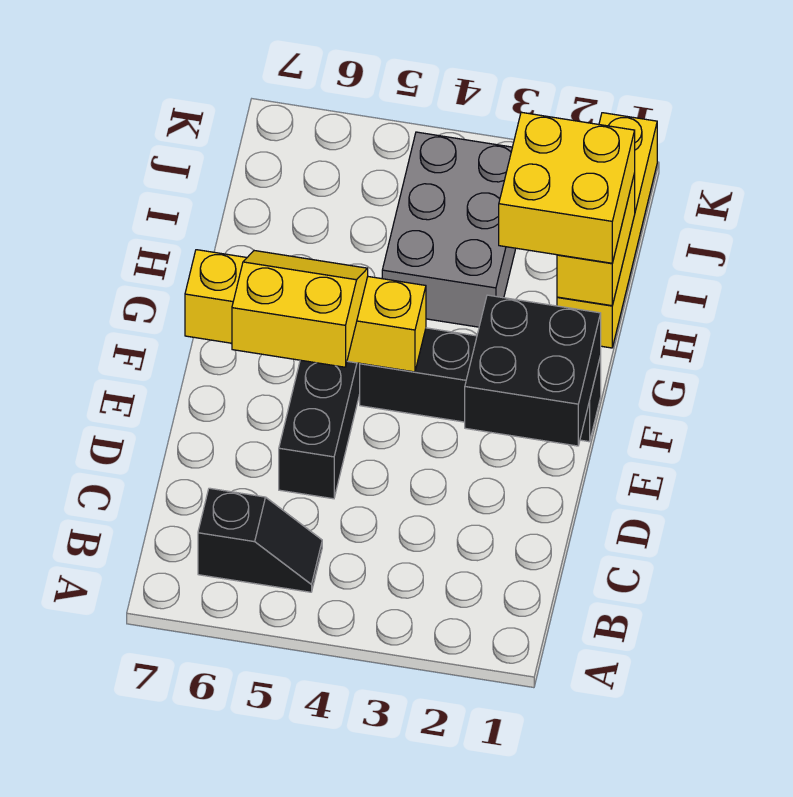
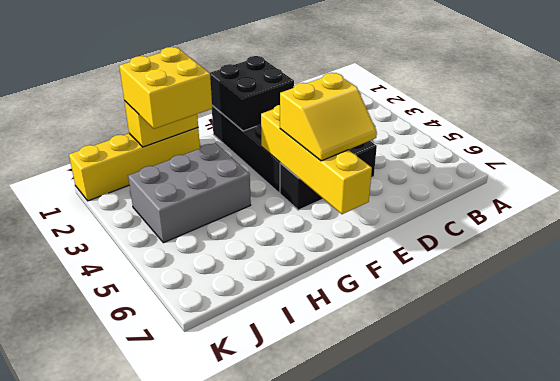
black slope B5:B6 level 1 top 6 -> none
yellow slope E5:F6 level 3 top E -> yellow slope E5:F6 level 3 top 5

